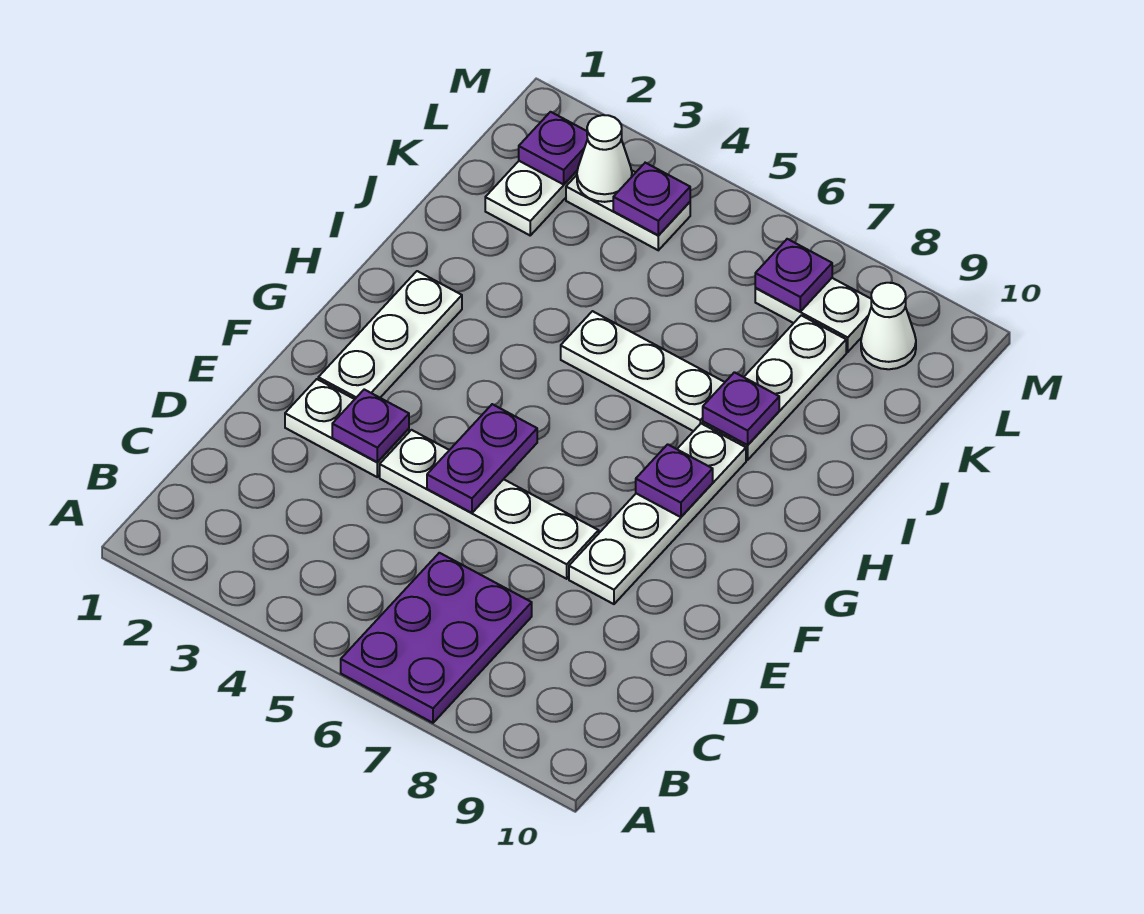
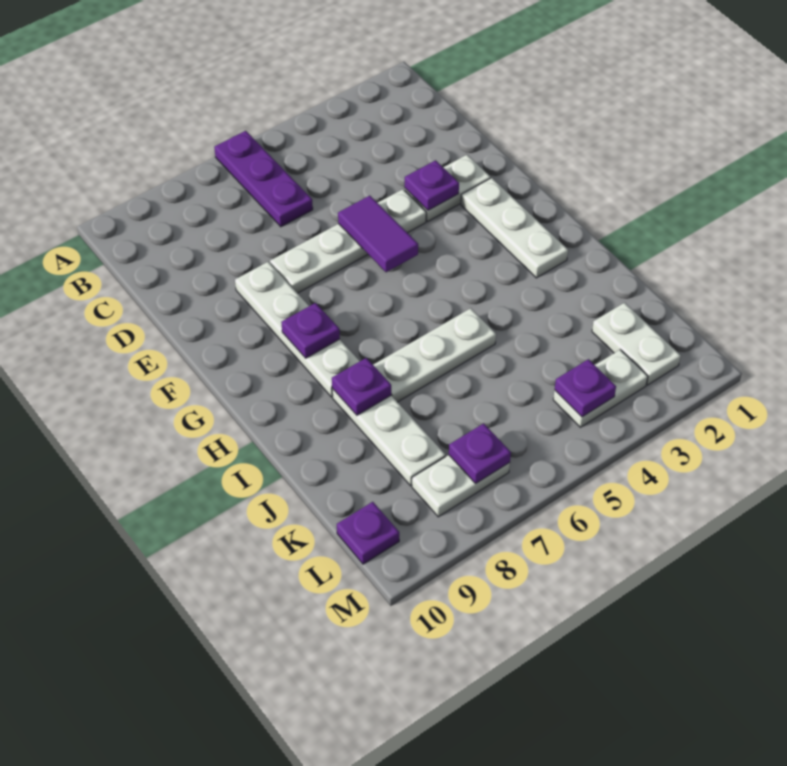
purple plate A6:C7 level 1 -> purple plate A6:C6 level 1
purple plate E5:F5 level 2 -> purple tile E5:F5 level 2
purple plate L2 level 2 -> purple plate L10 level 1
white cone L3 level 2 -> none
white cone L9 level 1 -> none

